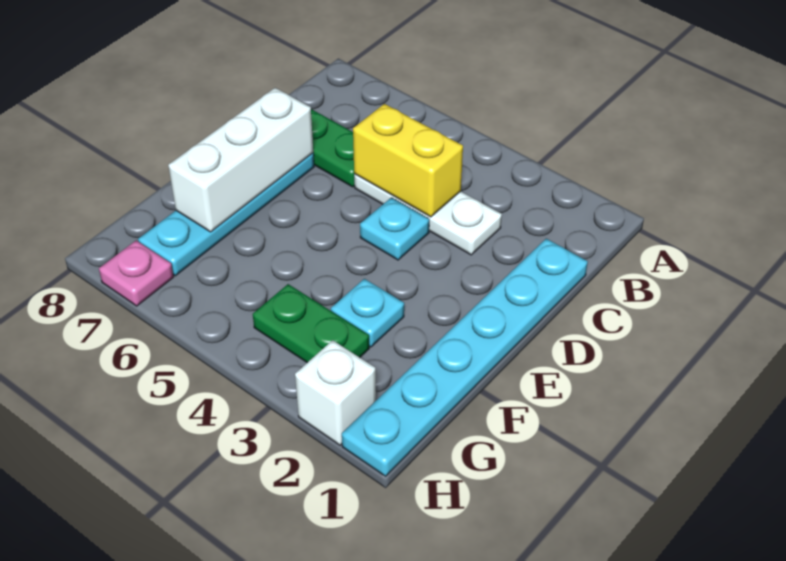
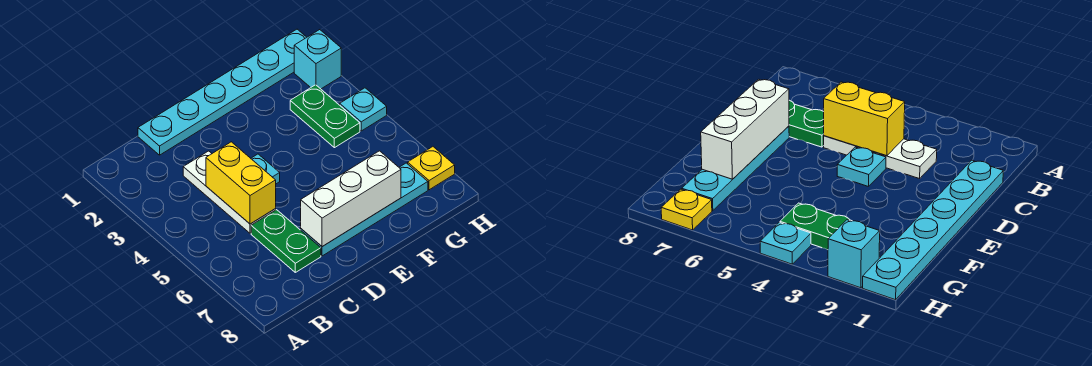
cyan plate F3 level 1 -> cyan plate H4 level 1
white brick H2 level 1 -> cyan brick H2 level 1
pink plate H7 level 1 -> yellow plate H7 level 1

